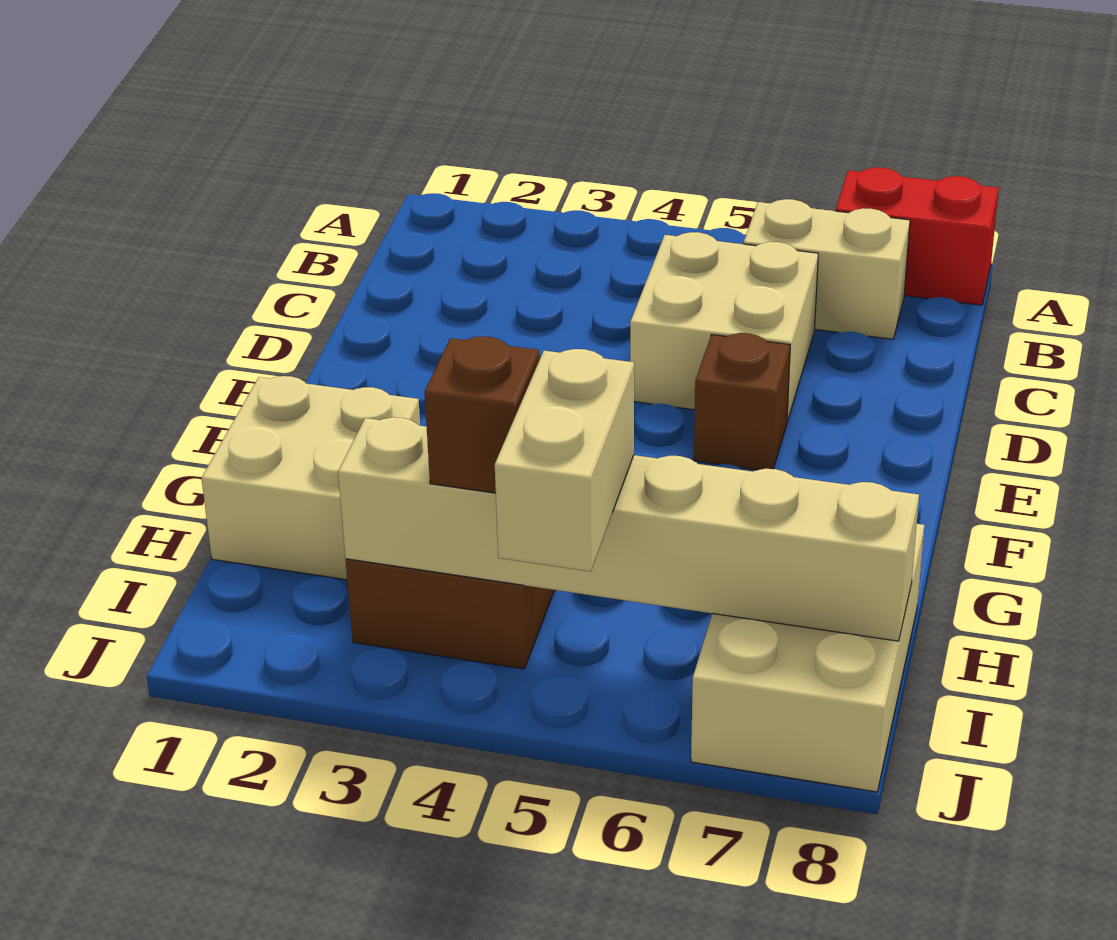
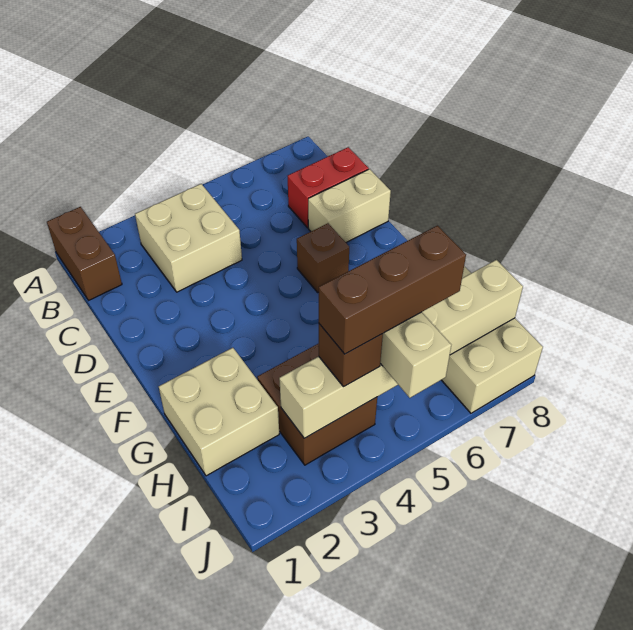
none -> brown brick A1:B1 level 1
red brick A7:A8 level 1 -> red brick C7:C8 level 1
tan brick B6:B7 level 1 -> tan brick D7:D8 level 1
tan brick C5:D6 level 1 -> tan brick B3:C4 level 1
none -> brown brick I4:I6 level 4

